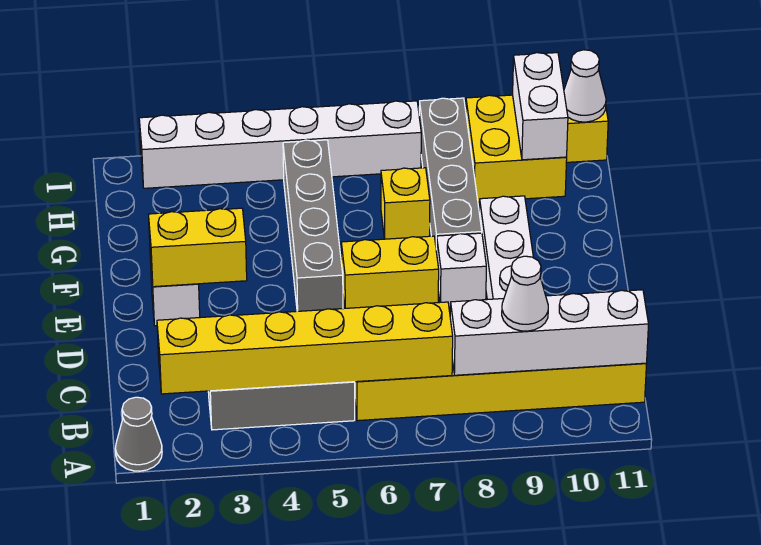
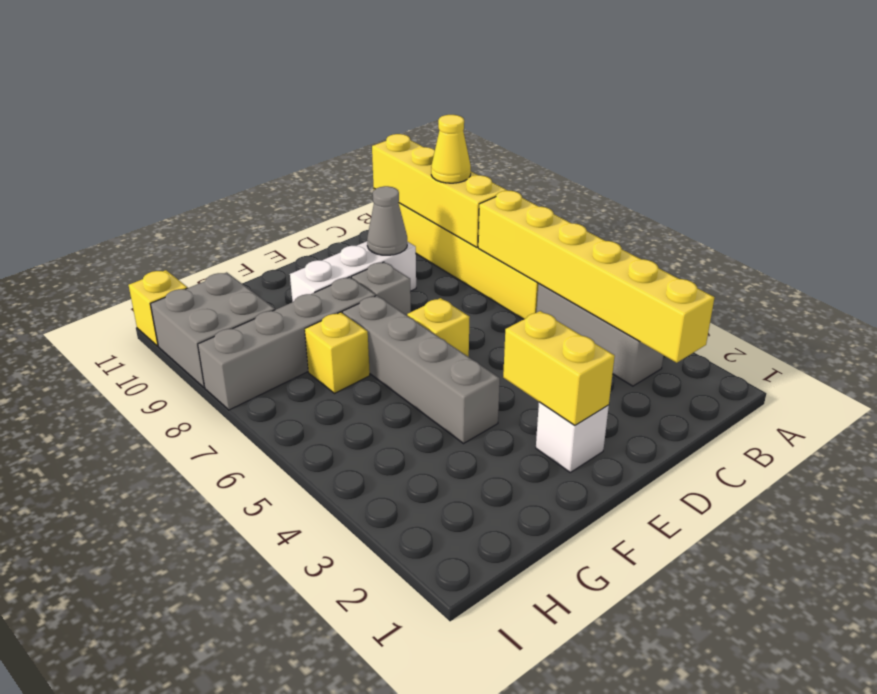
grey cone A1 level 1 -> grey cone D9 level 2
white brick B8:B11 level 2 -> yellow brick B8:B11 level 2
white cone B9 level 3 -> yellow cone B9 level 3
grey brick E5:H5 level 1 -> grey brick F4:F7 level 1
yellow brick E6:E7 level 1 -> yellow brick E6 level 1
white brick E8 level 1 -> grey brick E8 level 1
yellow brick H9:I10 level 1 -> grey brick H9:I10 level 1
white brick H10:I10 level 2 -> none
white brick I2:I7 level 1 -> none
white cone I11 level 2 -> none

